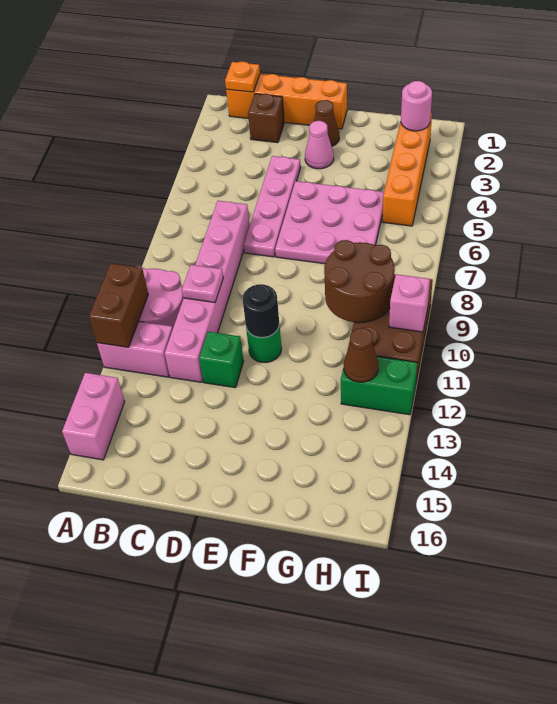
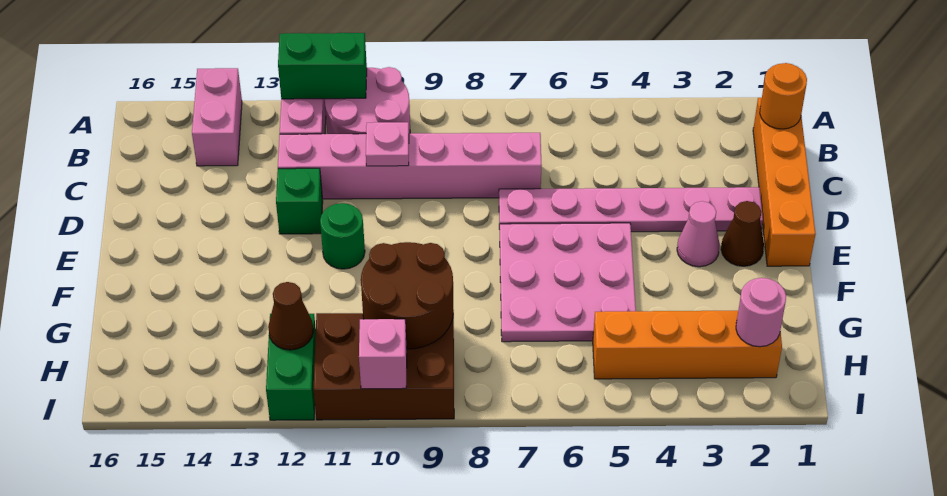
brown brick A11:A12 level 2 -> green brick A11:A12 level 2
pink brick A14:A15 level 1 -> pink brick A14:B14 level 1
orange plate B1 level 2 -> orange round brick B1 level 2
brown brick C2 level 1 -> none
pink plate D4:D7 level 1 -> pink plate D2:D7 level 1
black round brick E11 level 2 -> none

